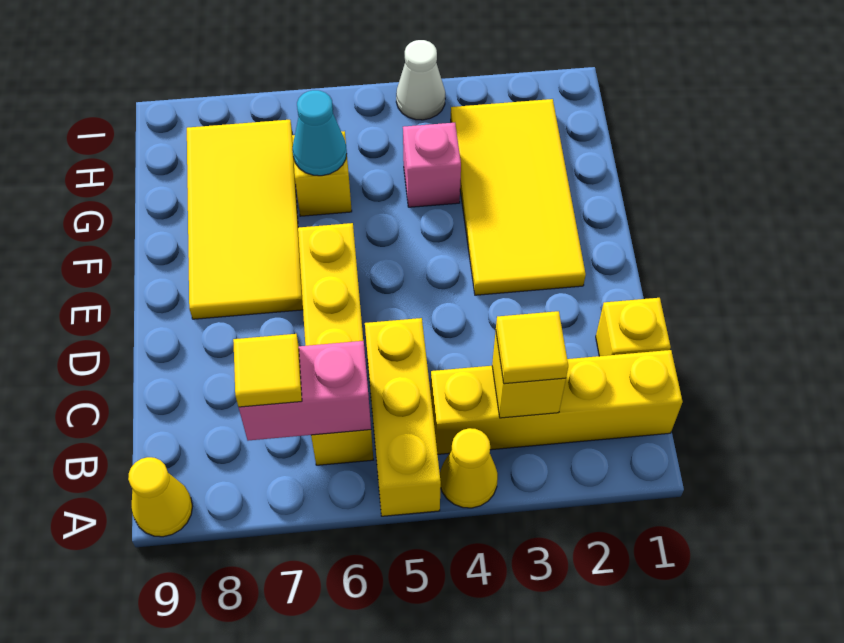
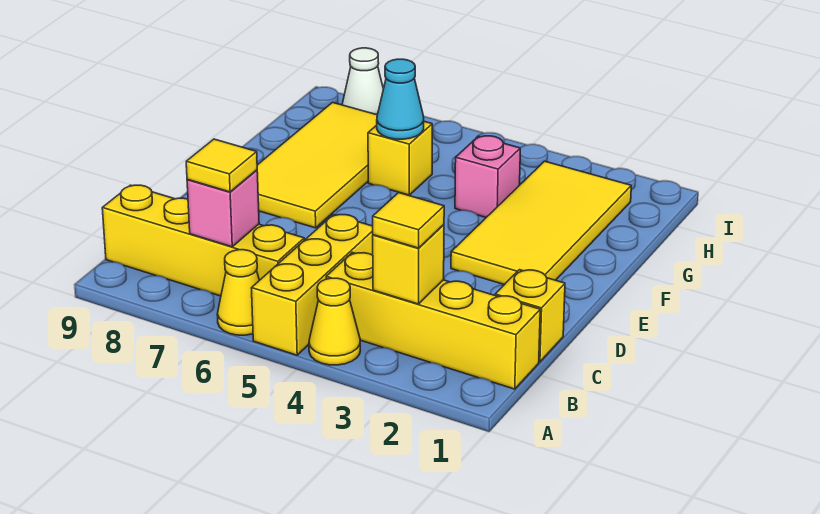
yellow cone A9 level 1 -> yellow cone A6 level 1
yellow brick B6:E6 level 1 -> yellow brick B6:B9 level 1
pink brick B6:B7 level 2 -> pink brick B7 level 2
white cone I4 level 1 -> white cone I8 level 1

